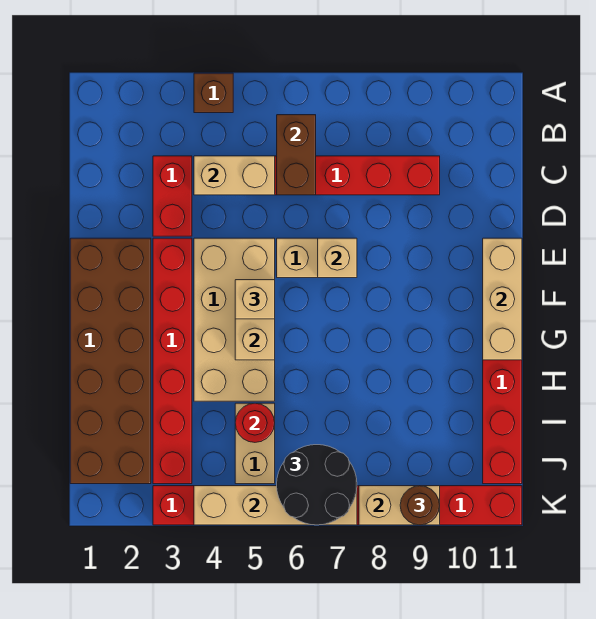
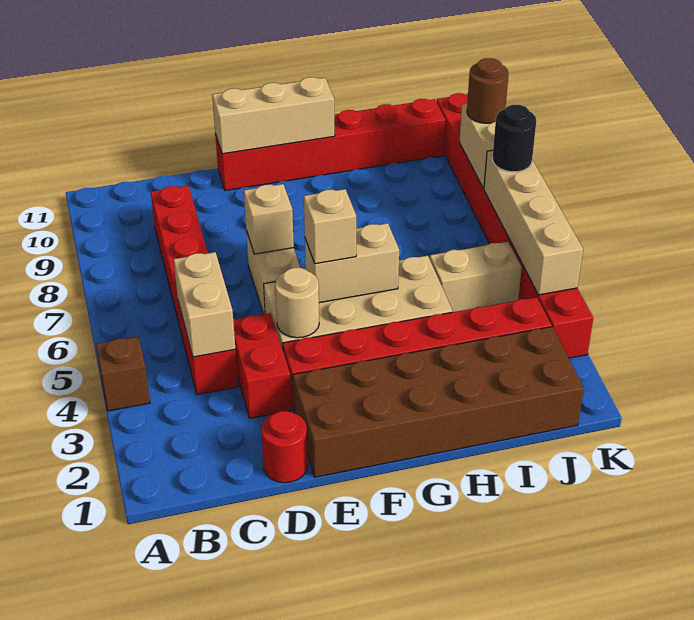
brown brick B6:C6 level 2 -> none
red brick C3:D3 level 1 -> red brick D3:D4 level 1
none -> tan round brick E4 level 2
red round brick I5 level 2 -> red round brick D1 level 1
black round brick J6:K7 level 3 -> black round brick K7 level 3

